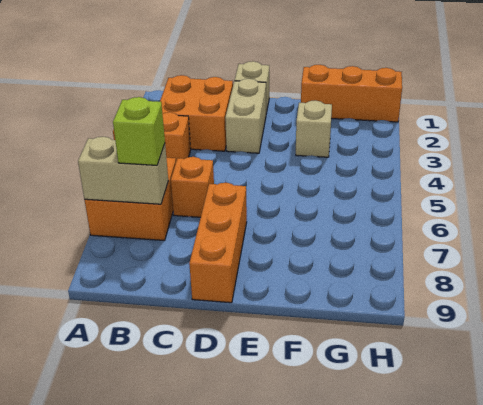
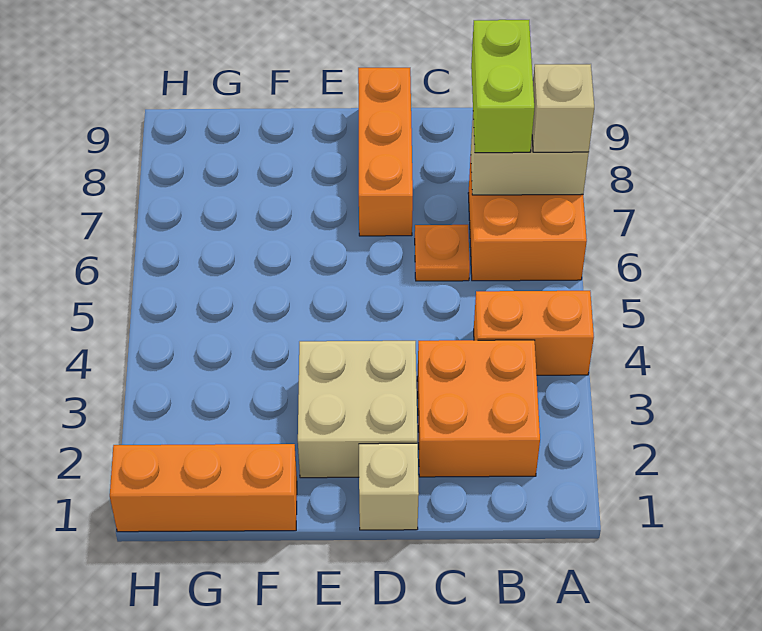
lime brick B7 level 3 -> lime brick B7:B8 level 3
orange brick C6 level 1 -> orange plate C6 level 1
tan brick D2:D3 level 1 -> tan brick D2:E3 level 1
tan brick F3 level 1 -> tan brick A7 level 3

